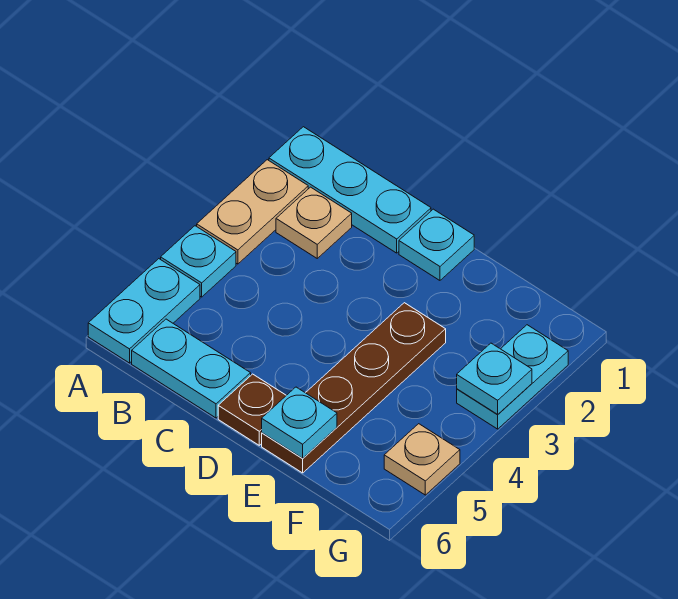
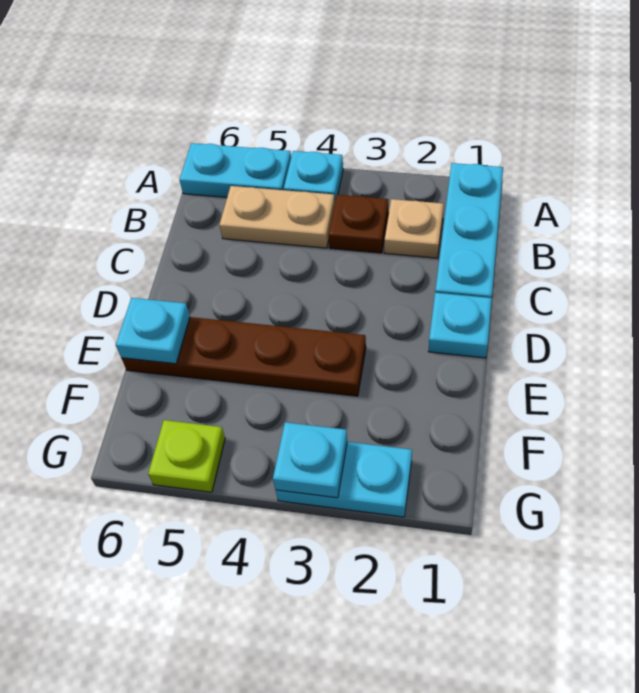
tan plate A2:A3 level 1 -> tan plate B4:B5 level 1
cyan plate B6:C6 level 1 -> none
brown plate D6 level 1 -> brown plate B3 level 1
tan plate G5 level 1 -> lime plate G5 level 1

